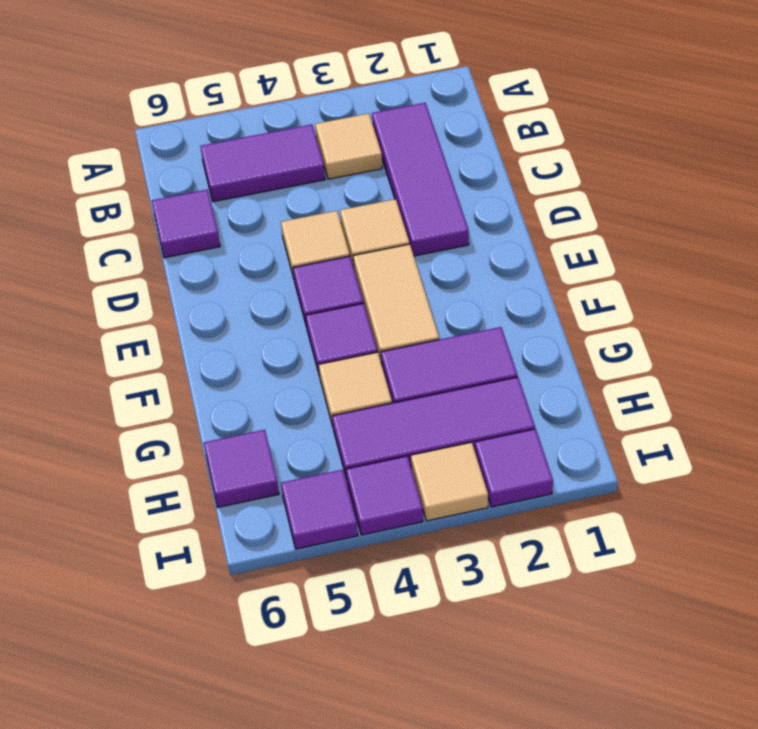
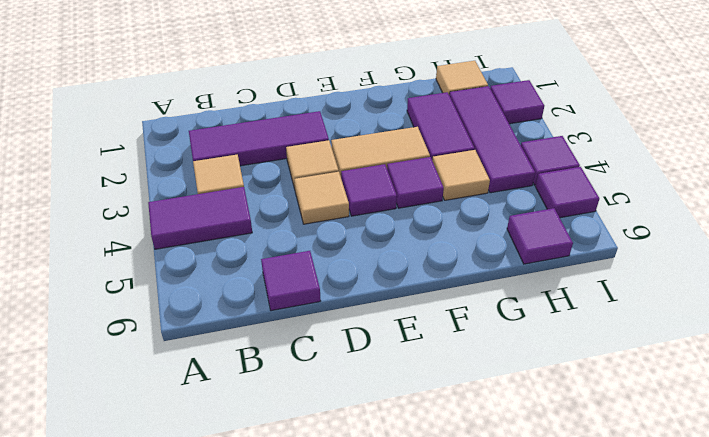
purple tile B4:B5 level 1 -> purple tile A4:B4 level 1
tan tile I3 level 1 -> tan tile H1 level 1

